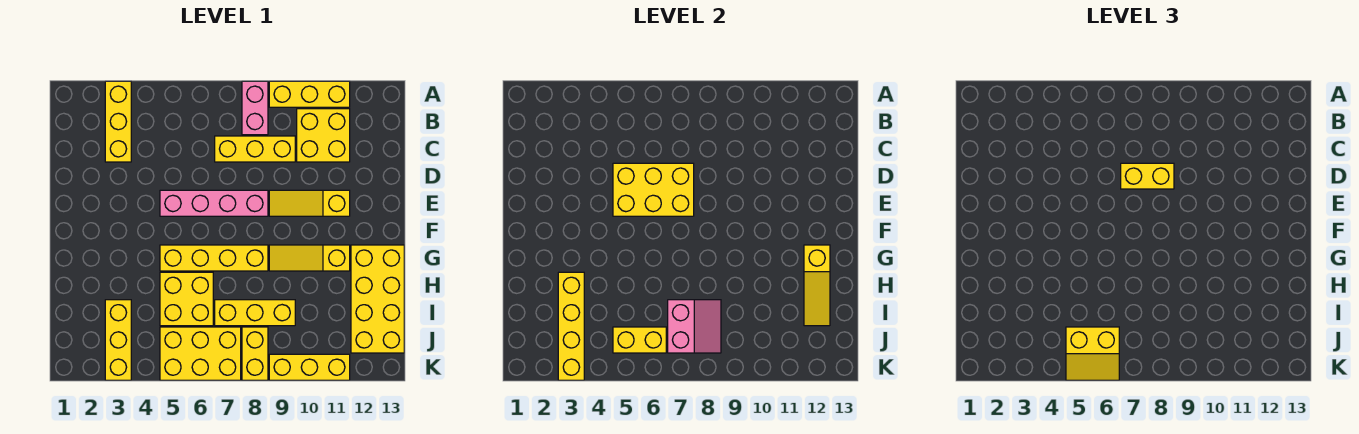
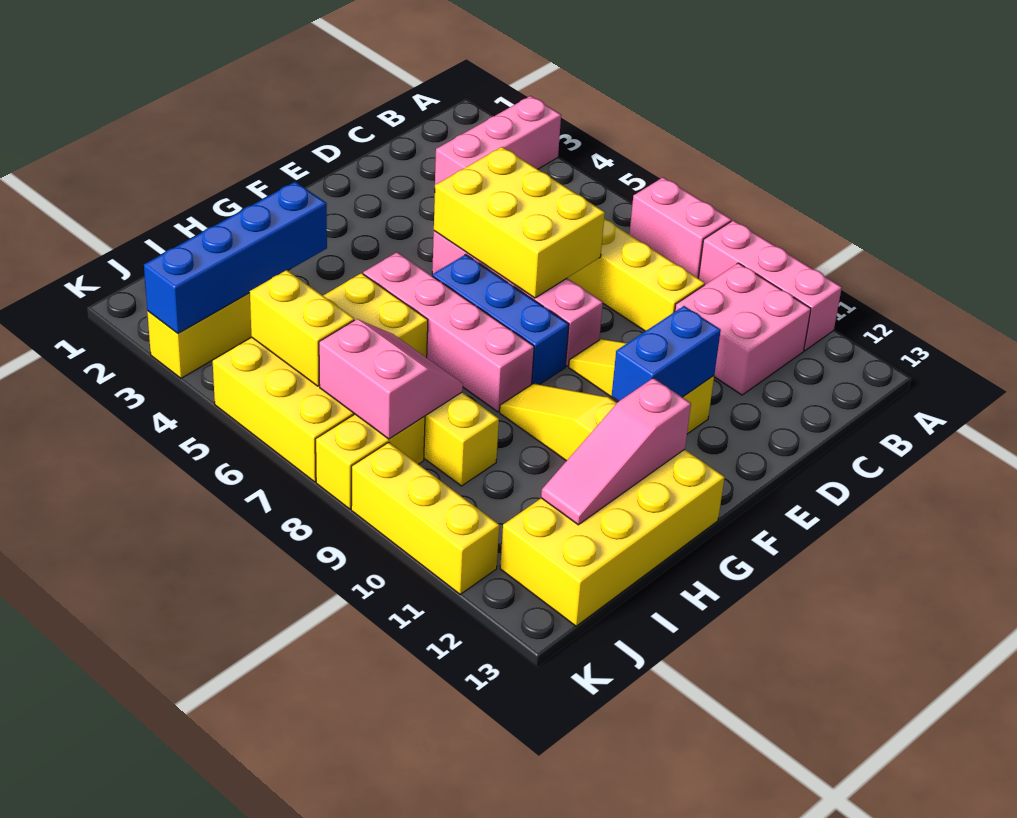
yellow brick A3:C3 level 1 -> pink brick A3:C3 level 1
pink brick A8:B8 level 1 -> pink brick A7:A8 level 1
yellow brick A9:A11 level 1 -> pink brick A9:A11 level 1
yellow brick B10:C11 level 1 -> pink brick B10:C11 level 1
yellow brick D7:D8 level 3 -> none
none -> blue brick E11:F11 level 2
none -> blue brick F6:F8 level 1
yellow brick G5:G8 level 1 -> pink brick G5:G8 level 1
yellow slope G12:I12 level 2 top G -> pink slope G12:I12 level 2 top G
yellow brick H3:K3 level 2 -> blue brick H3:K3 level 2
pink slope I7:J8 level 2 top 7 -> pink slope I7:J8 level 2 top J
yellow slope J5:K6 level 3 top J -> none

